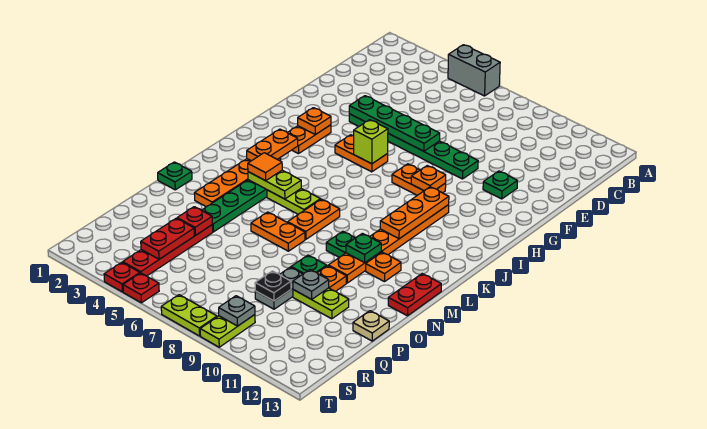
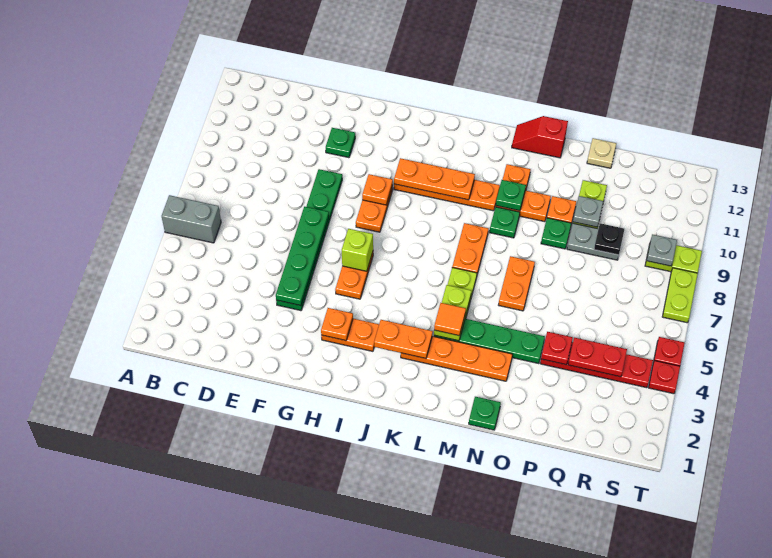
grey brick A5:A6 level 1 -> grey brick A6:B6 level 1
orange plate L7:M7 level 1 -> orange plate L7:L8 level 1
red plate M13:N13 level 1 -> red slope M13:N13 level 1 top N

